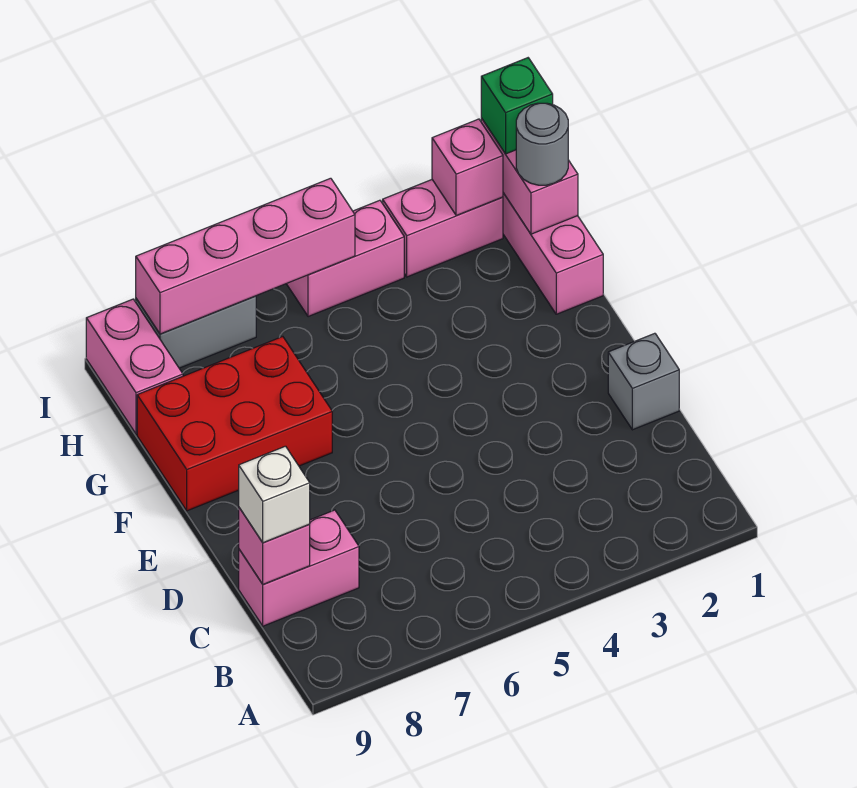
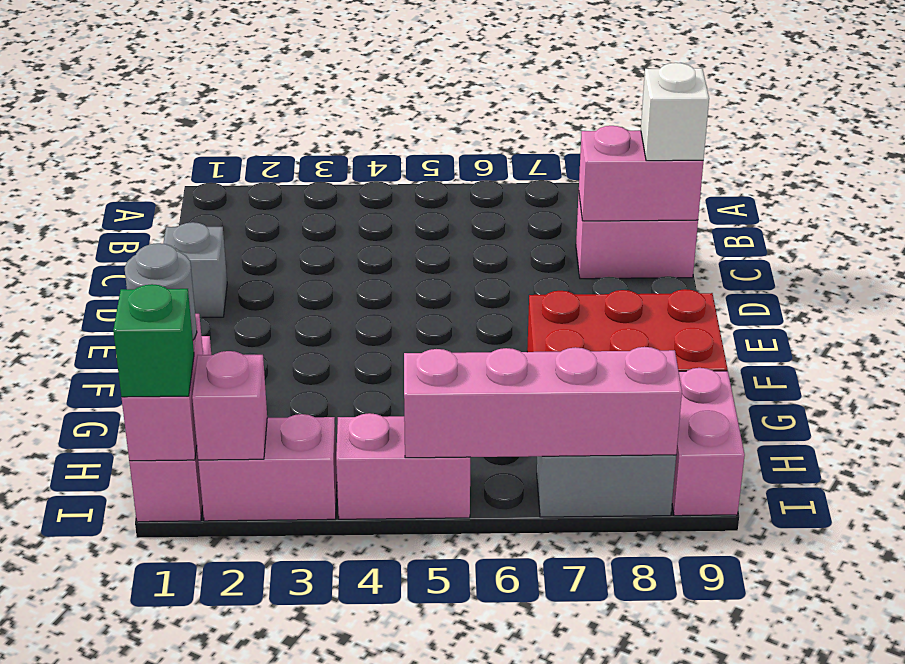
pink brick C9 level 2 -> pink brick C8:C9 level 2

